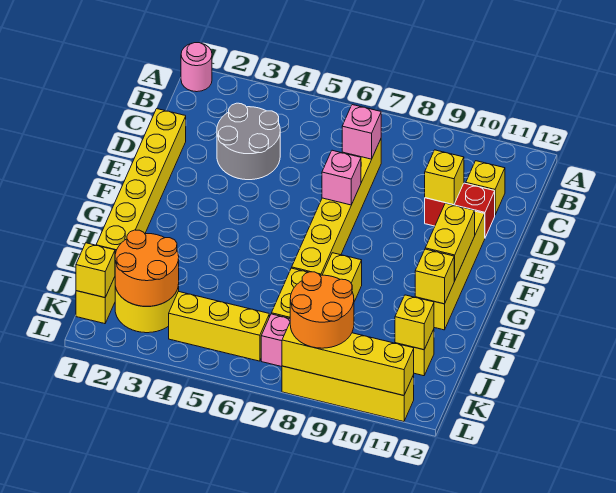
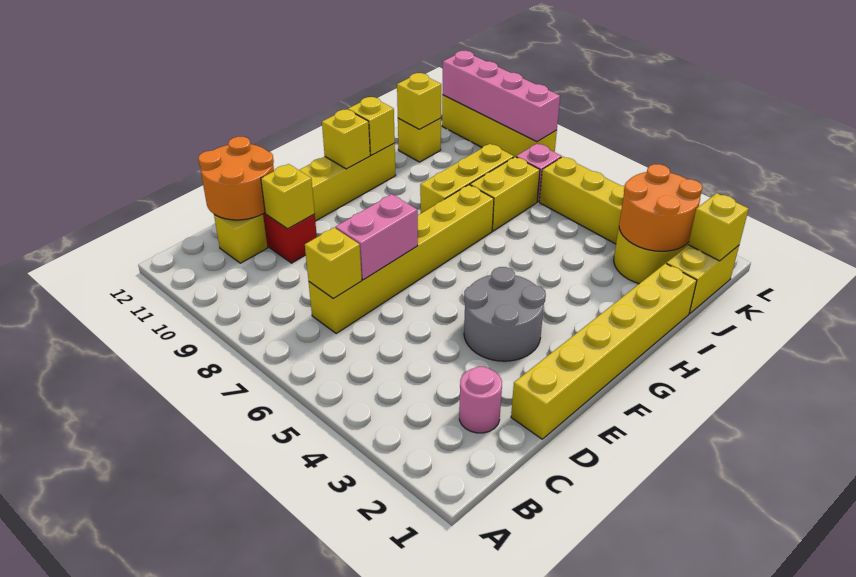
pink round brick A1 level 1 -> pink round brick C2 level 1
grey round brick C3:D4 level 1 -> grey round brick E3:F4 level 1
pink brick C7 level 2 -> yellow brick C7 level 2
pink brick E7 level 2 -> pink brick D7:E7 level 2
yellow brick F11:G11 level 2 -> yellow brick G11 level 2
orange round brick K8:L9 level 3 -> orange round brick C11:D12 level 2
yellow brick L8:L11 level 2 -> pink brick L8:L11 level 2

